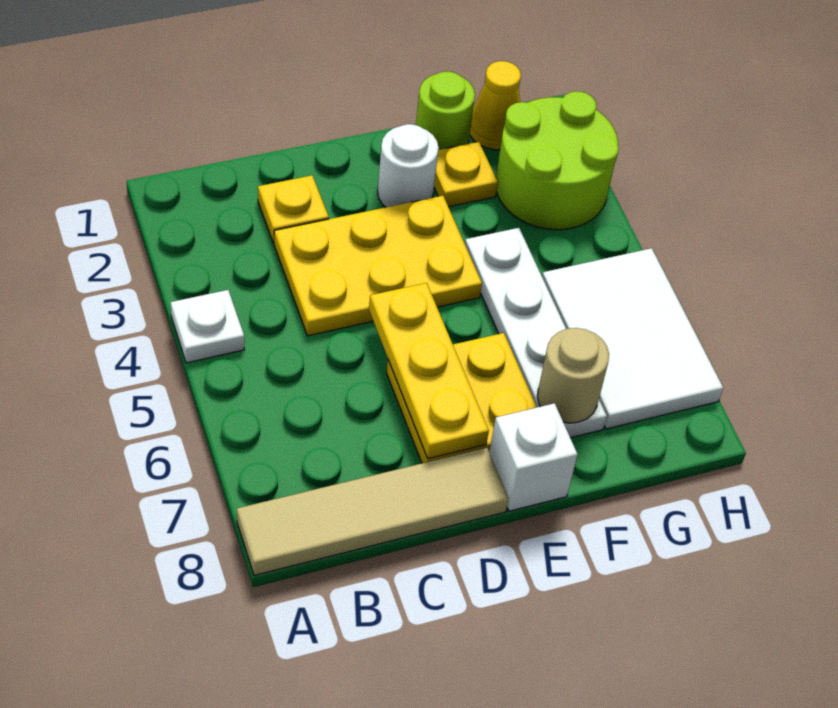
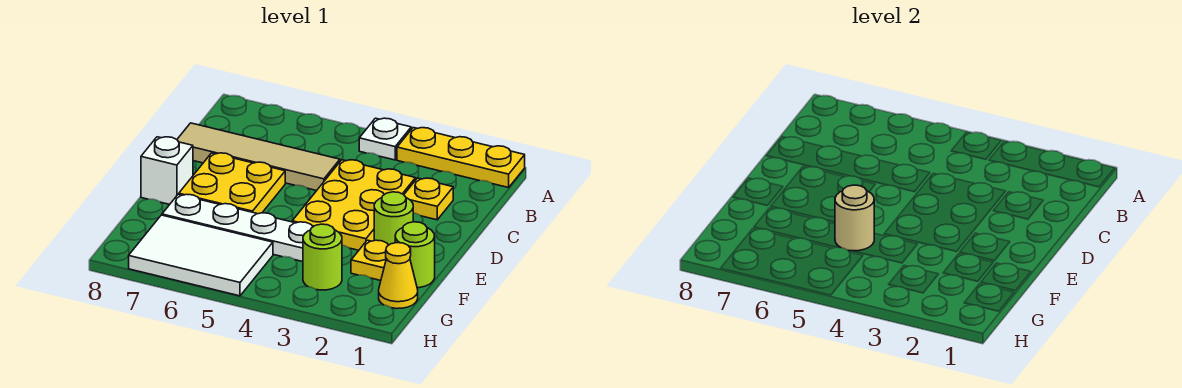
tan tile A8:D8 level 1 -> tan tile C5:C8 level 1
yellow plate D5:D7 level 2 -> yellow plate A1:A3 level 1
white round brick E2 level 1 -> lime round brick E2 level 1
tan round brick F7 level 2 -> tan round brick F5 level 2
lime round brick G2:H3 level 1 -> lime round brick G3 level 1

